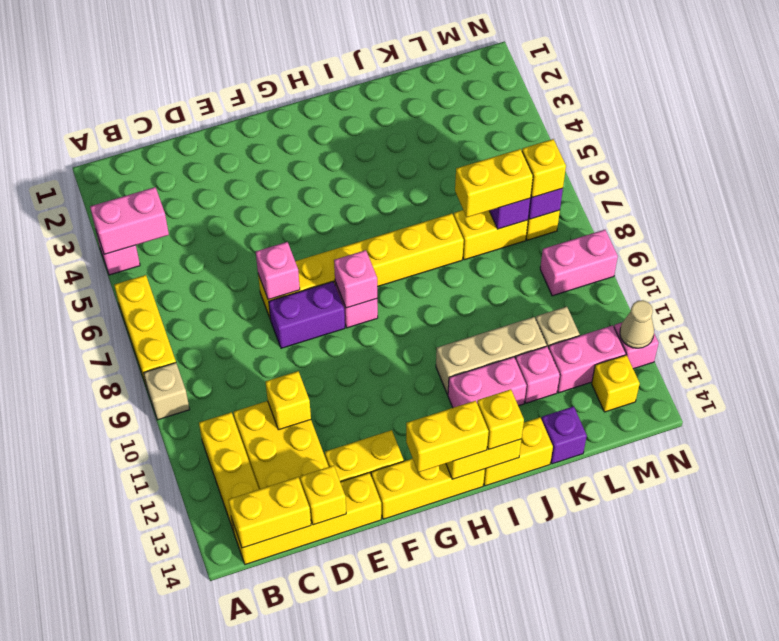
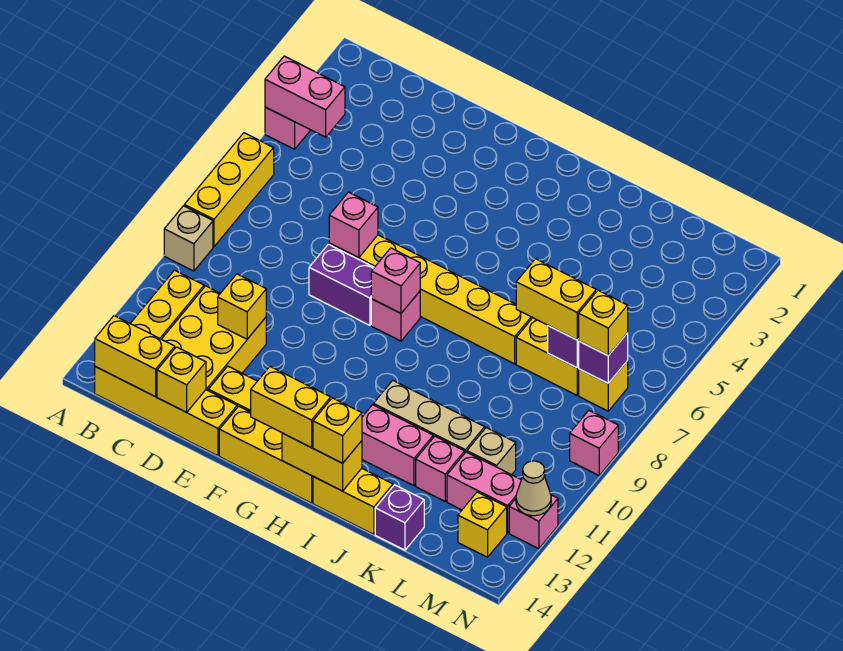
pink brick M9:N9 level 1 -> pink brick N9 level 1

